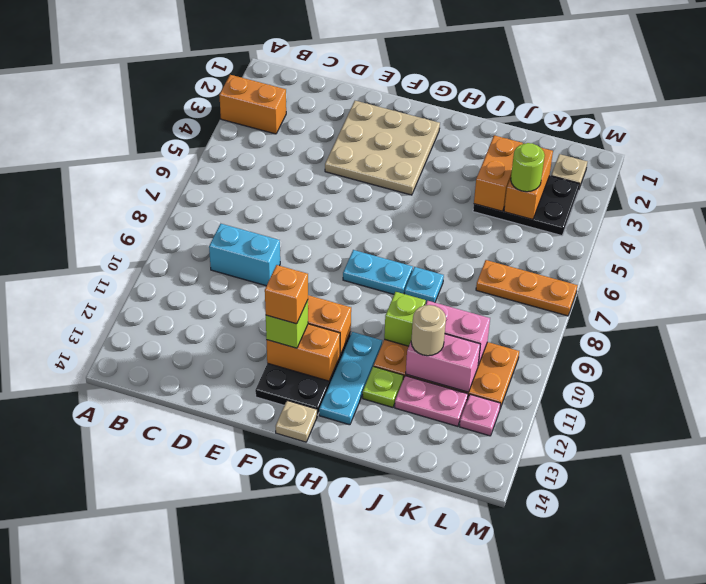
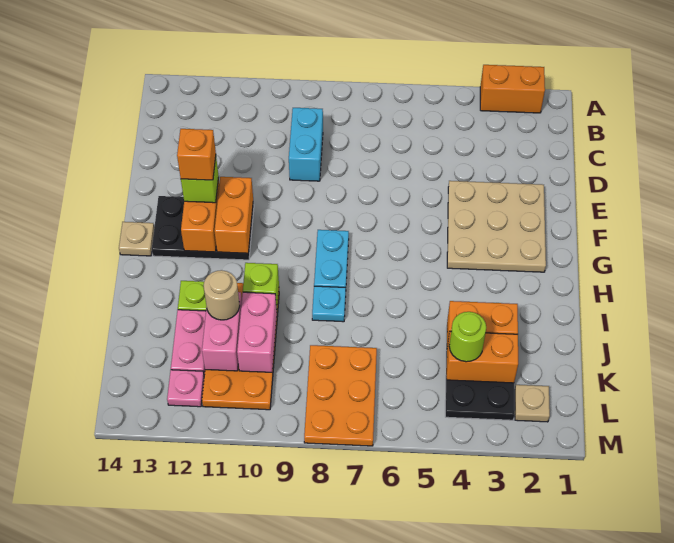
orange brick A3:B3 level 1 -> orange brick A2:A3 level 1
cyan plate H11:H13 level 1 -> none
orange plate K7:M7 level 1 -> orange plate K7:M8 level 1

